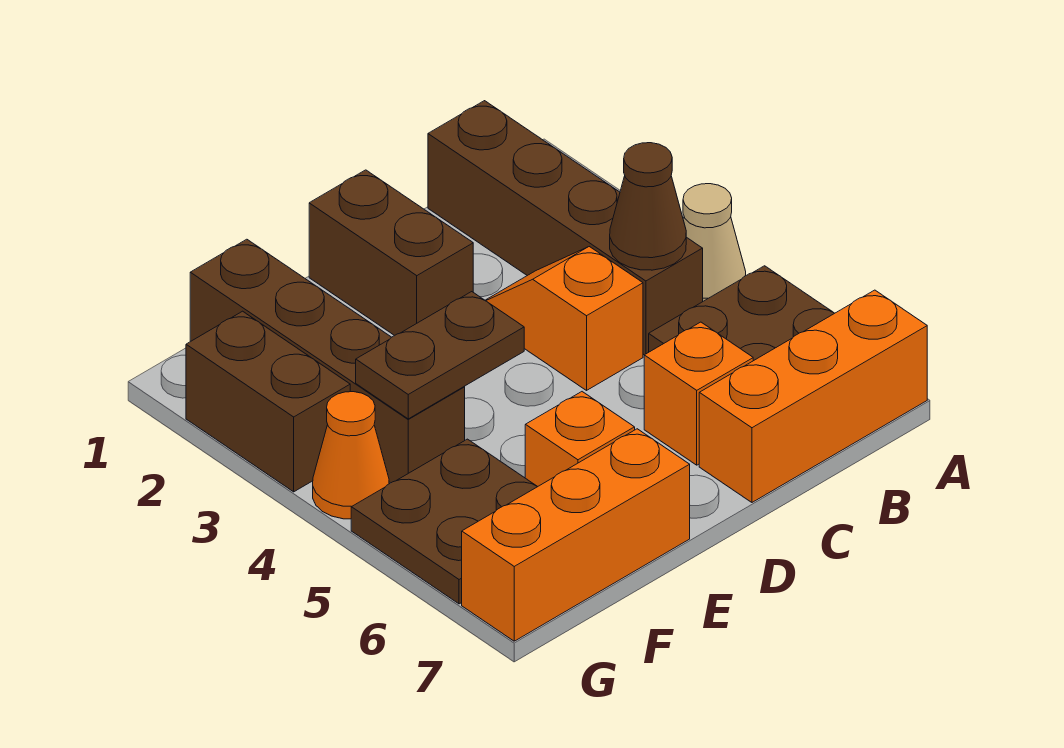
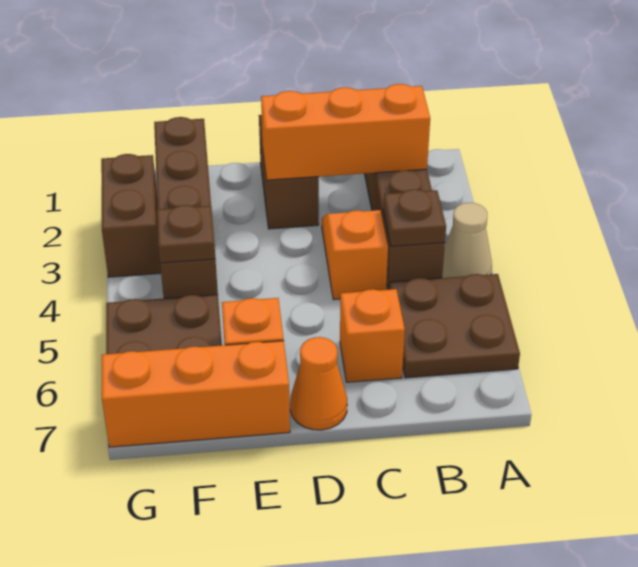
orange brick A7:C7 level 1 -> orange brick B2:D2 level 2
brown cone B4 level 2 -> brown plate B4 level 2
brown plate E4:F4 level 2 -> brown plate F4 level 2
orange cone G4 level 1 -> orange cone D7 level 1

